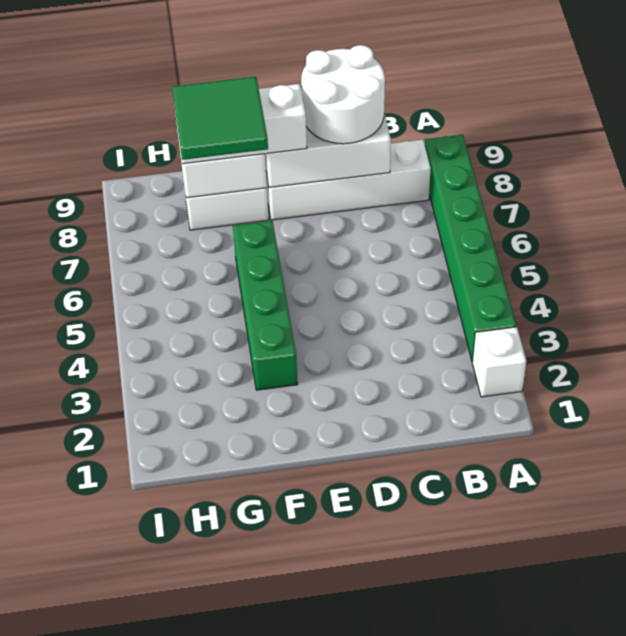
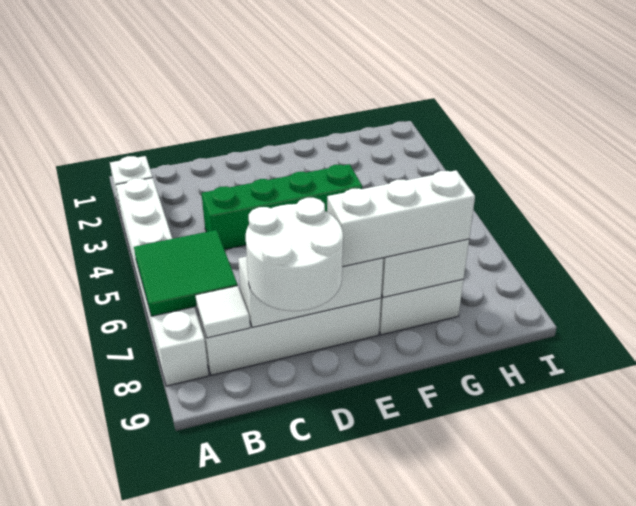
green brick A3:A8 level 1 -> white brick A3:A8 level 1
none -> white tile B8 level 2
green brick F3:F6 level 1 -> green brick C4:F4 level 1
green tile F7:G8 level 4 -> green tile A6:B7 level 2

